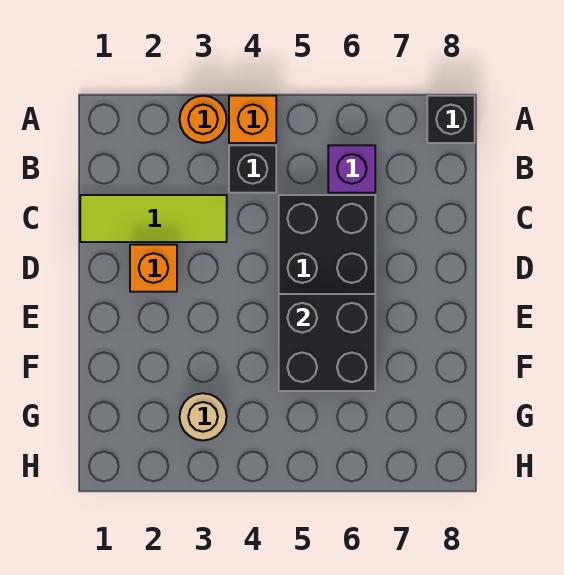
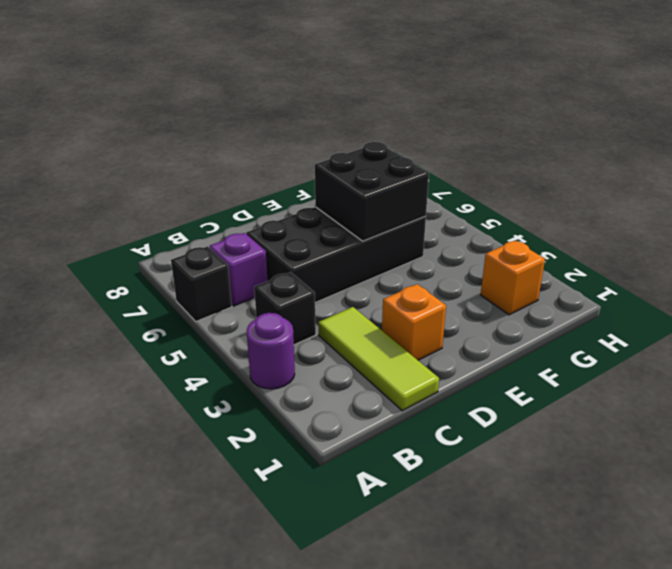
orange round brick A3 level 1 -> purple round brick A3 level 1
orange brick A4 level 1 -> orange brick G2 level 1
black brick A8 level 1 -> black brick A6 level 1
tan round brick G3 level 1 -> none

